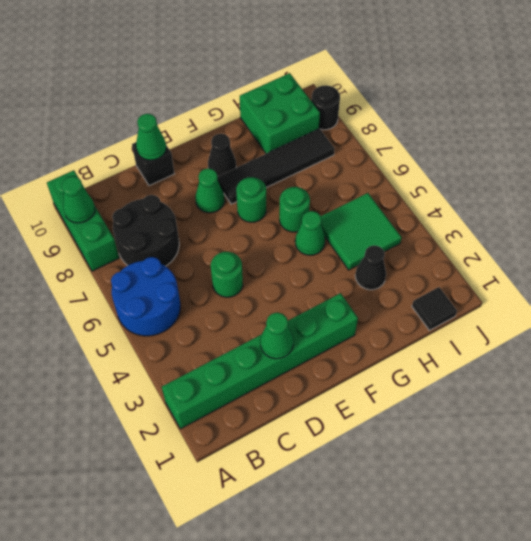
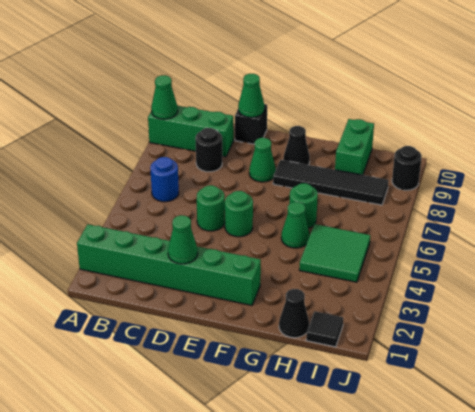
blue round brick A5:B6 level 1 -> blue round brick B6 level 1
green brick A8:A10 level 1 -> green brick A9:C9 level 1
black round brick B7:C8 level 1 -> black round brick C8 level 1
green round brick F7 level 1 -> green round brick E5 level 1
black cone H3 level 1 -> black cone H1 level 1
green brick H9:I10 level 1 -> green brick H9:H10 level 1

